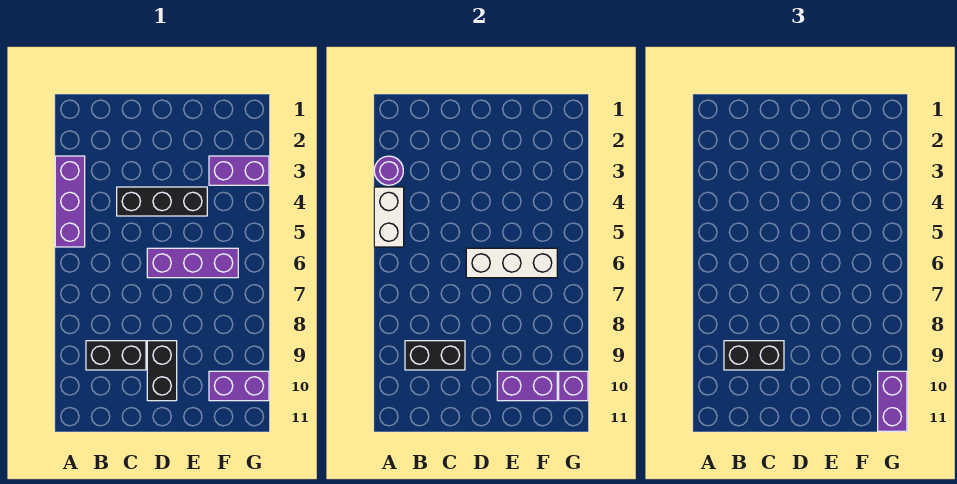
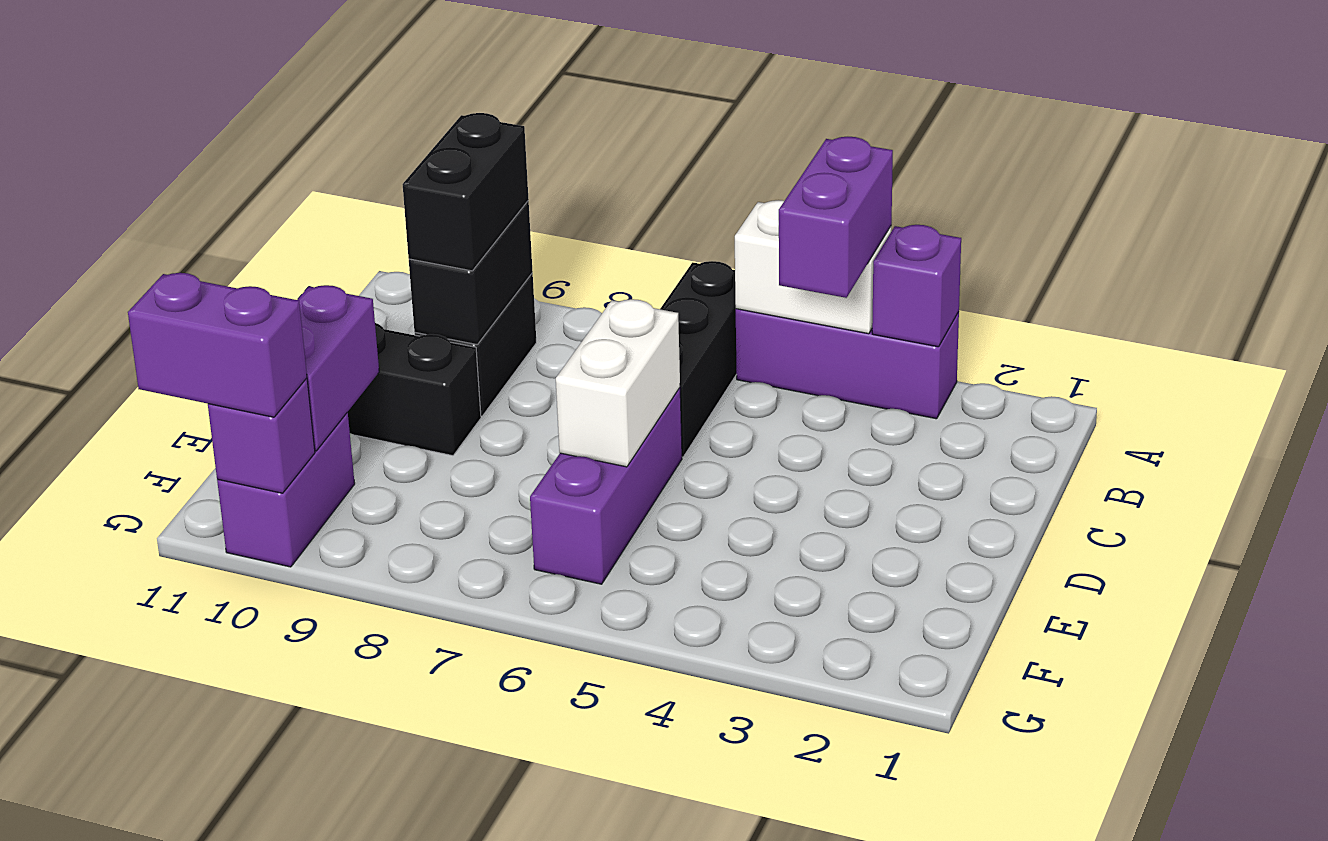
purple round brick A3 level 2 -> purple brick A3 level 2
black brick C4:E4 level 1 -> black brick A6:C6 level 1
white brick D6:F6 level 2 -> white brick D6:E6 level 2
purple brick F3:G3 level 1 -> purple brick A4:B4 level 3

